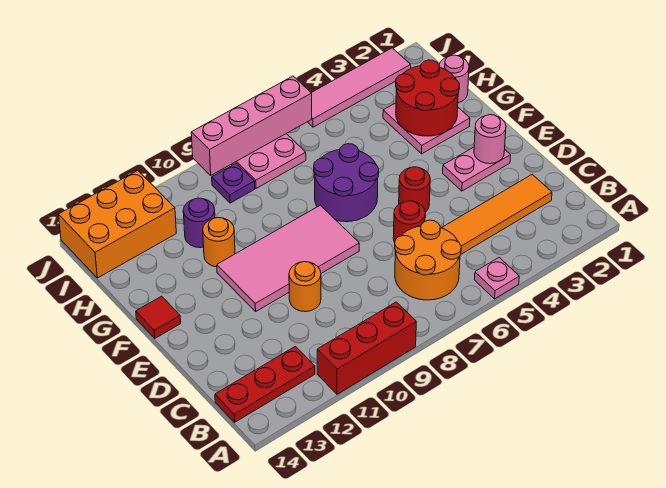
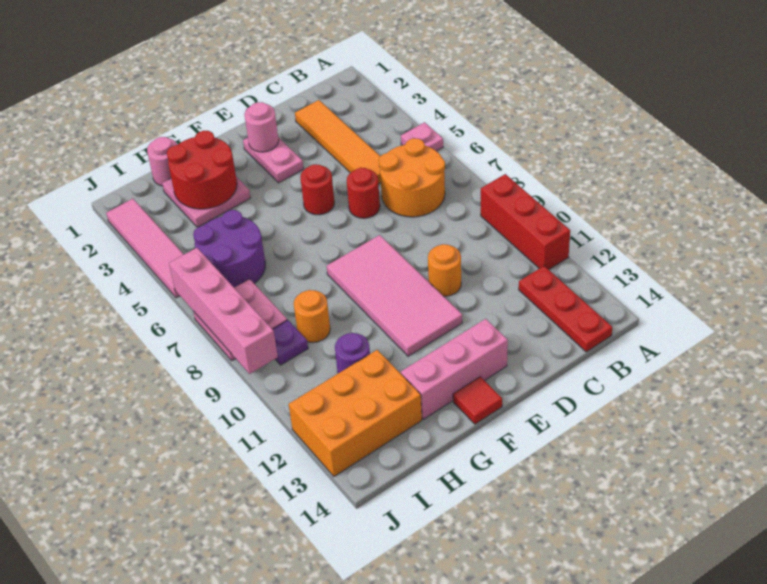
none -> pink brick E13:G13 level 1
purple round brick F6:G7 level 1 -> purple round brick H5:I6 level 1
orange round brick G11 level 1 -> orange round brick H9 level 1
orange brick I12:J14 level 1 -> orange brick H12:J13 level 1

